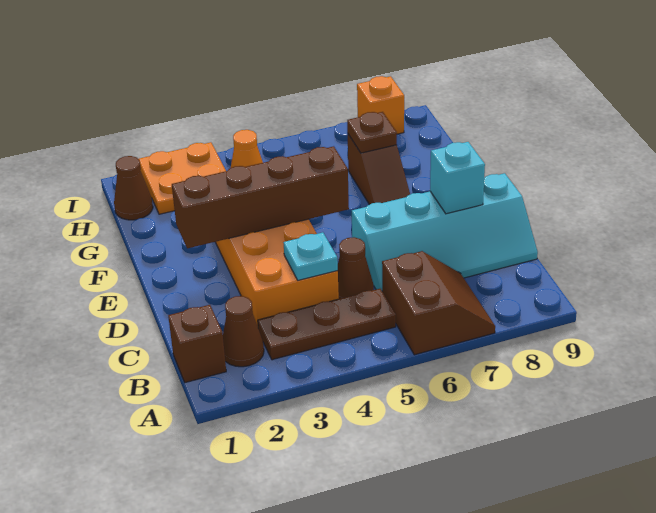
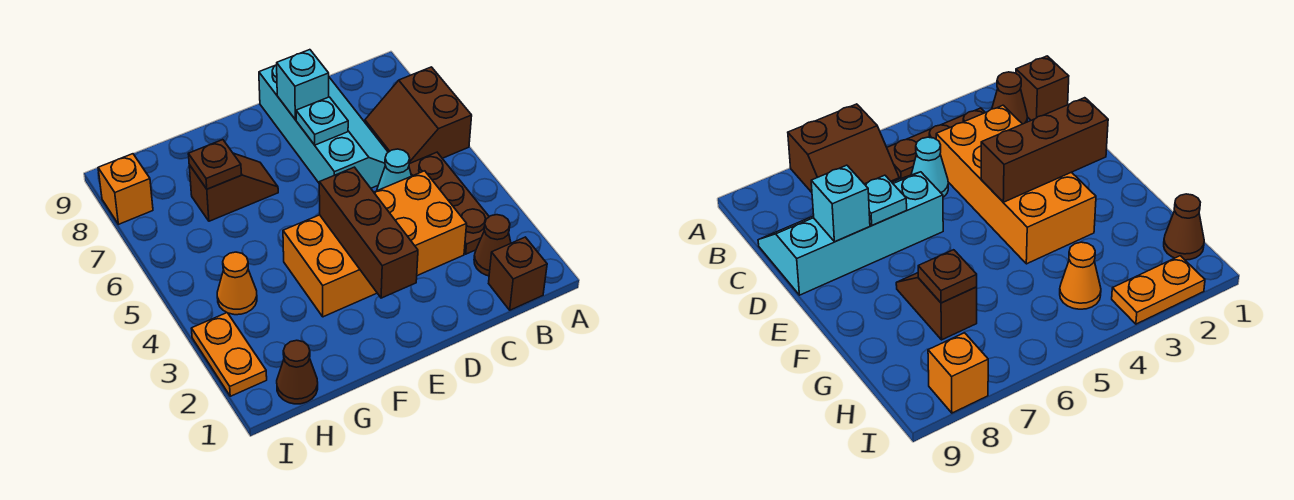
brown slope A6:B7 level 1 top 6 -> brown slope A6:B7 level 1 top A
cyan plate C4 level 2 -> cyan plate D7 level 2
brown cone C5 level 1 -> cyan cone C5 level 1
brown brick E2:E5 level 2 -> brown brick E2:E4 level 2
orange plate H2:I3 level 1 -> orange plate I2:I3 level 1

